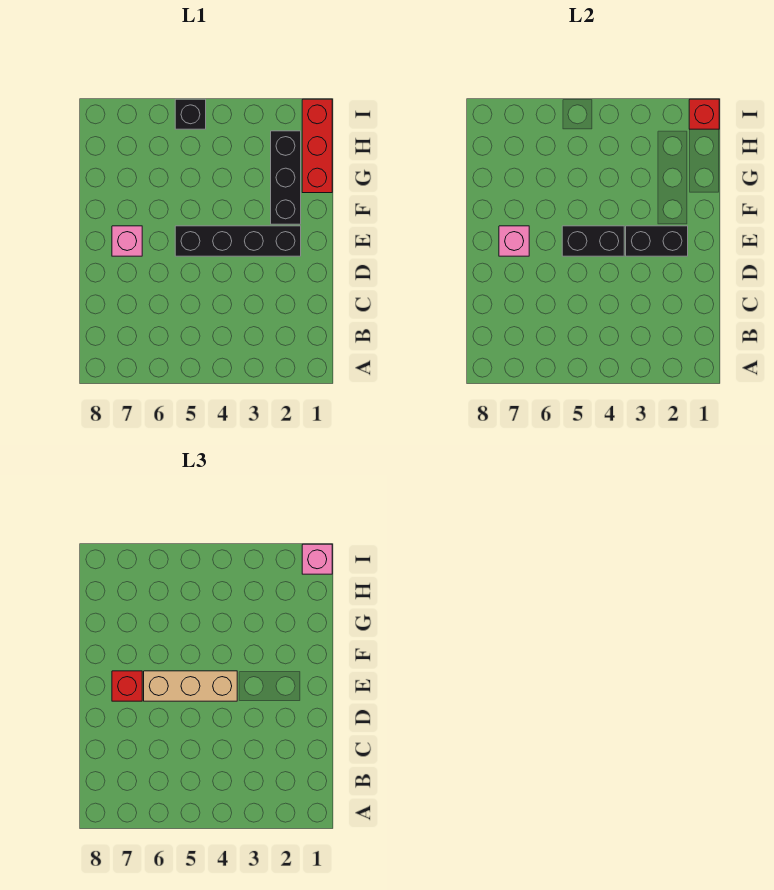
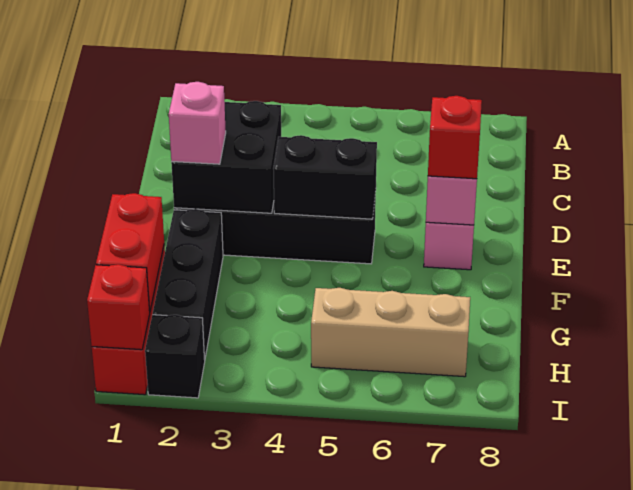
black brick E2:E3 level 2 -> black brick D2:E3 level 2
tan brick E4:E6 level 3 -> tan brick H5:H7 level 1
none -> red brick G1:H1 level 2
pink brick I1 level 3 -> pink brick E2 level 3
black brick I5 level 1 -> black brick I2 level 1

